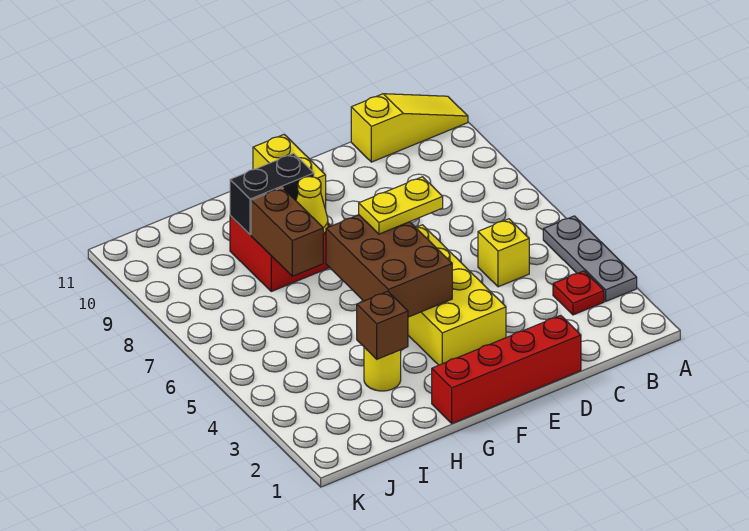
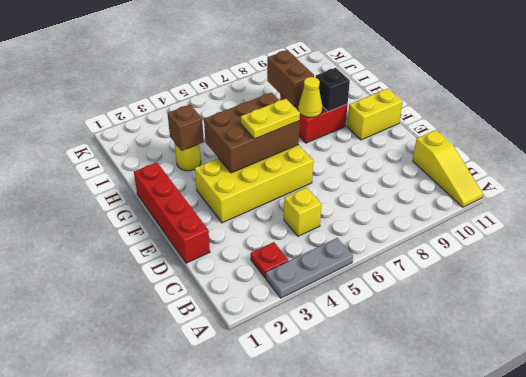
yellow plate E6:F6 level 3 -> yellow plate F5:F6 level 3
black brick G9:H9 level 2 -> black brick G9 level 2
brown brick H7:H8 level 2 -> brown brick H8:I8 level 2

